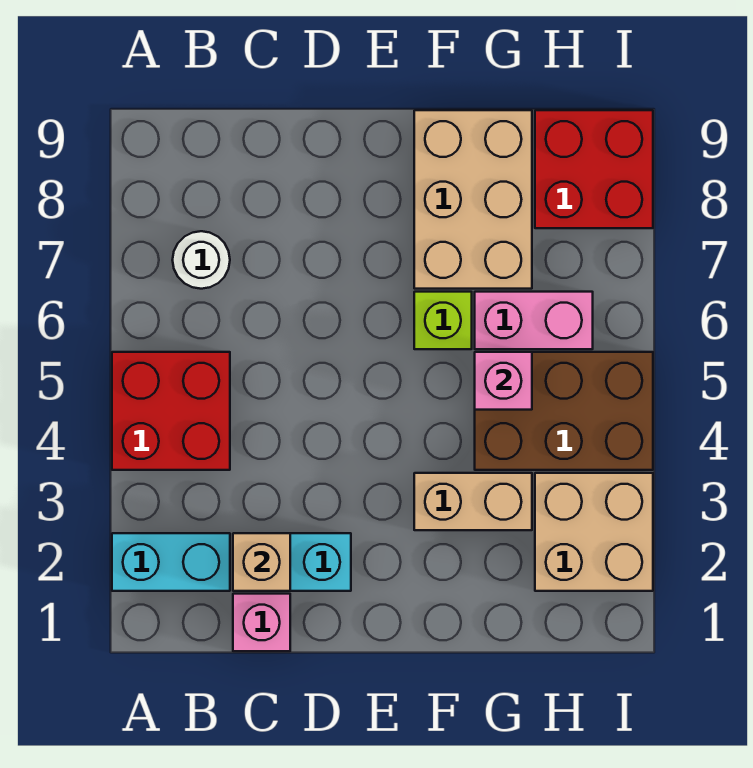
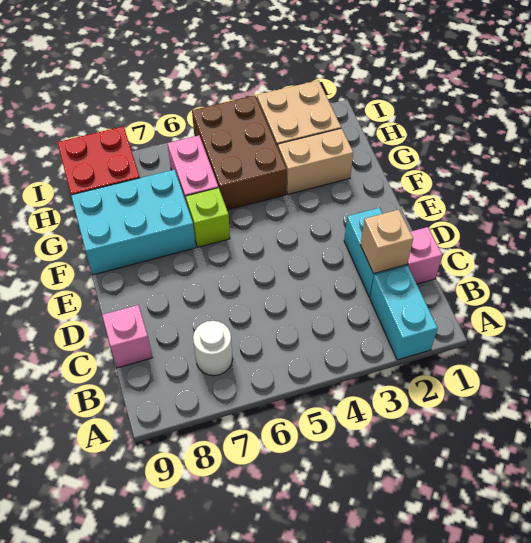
red brick A4:B5 level 1 -> none
tan brick F3:G3 level 1 -> tan brick G2:G3 level 1
tan brick F7:G9 level 1 -> cyan brick F7:G9 level 1
pink brick G5 level 2 -> pink brick C9 level 1

